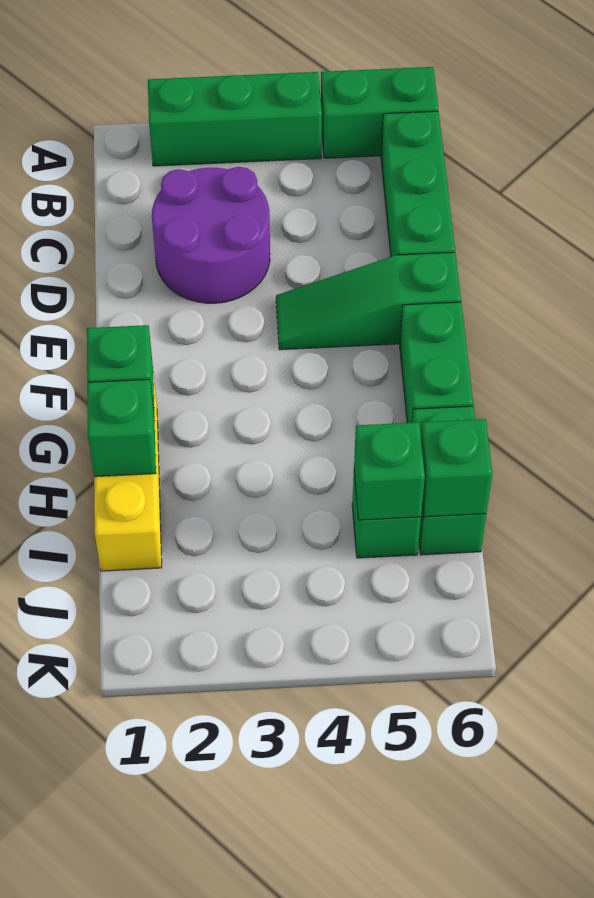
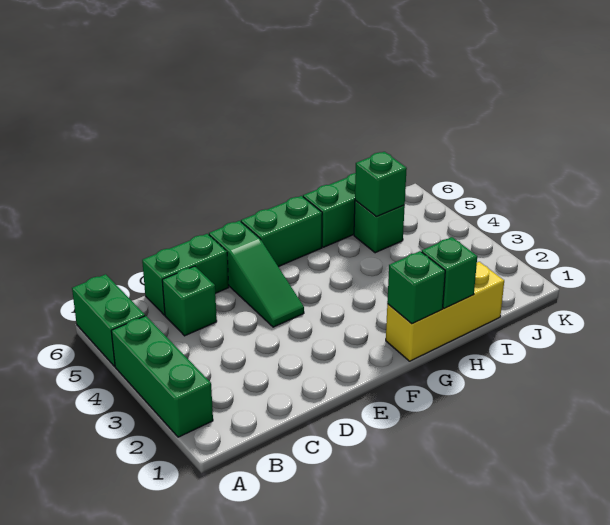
green brick B6:D6 level 1 -> green brick C6:D6 level 1
purple round brick C2:D3 level 1 -> none
green brick I6 level 2 -> green brick C5 level 1

